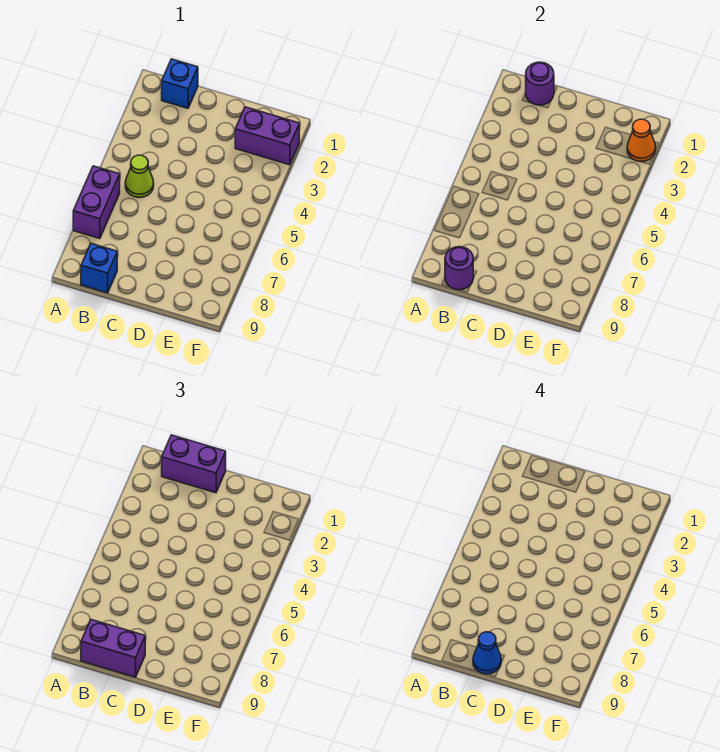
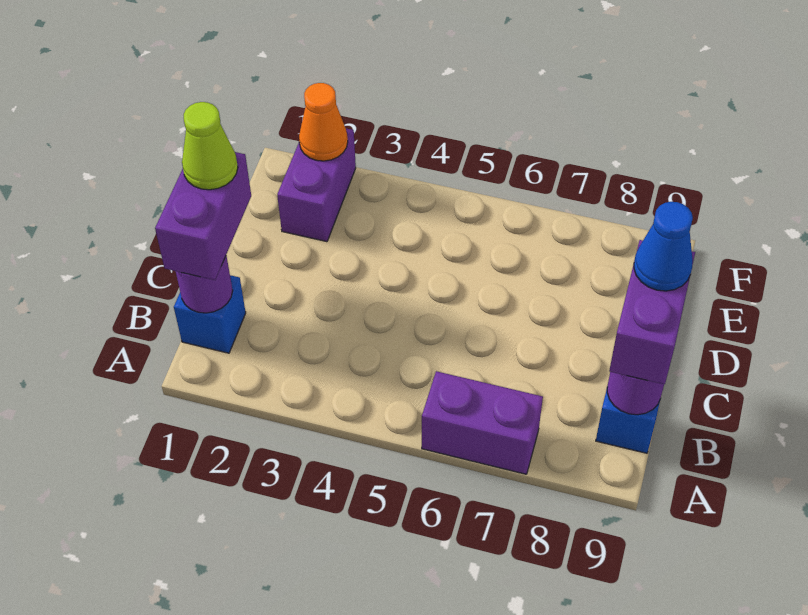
lime cone B5 level 1 -> lime cone C1 level 4

